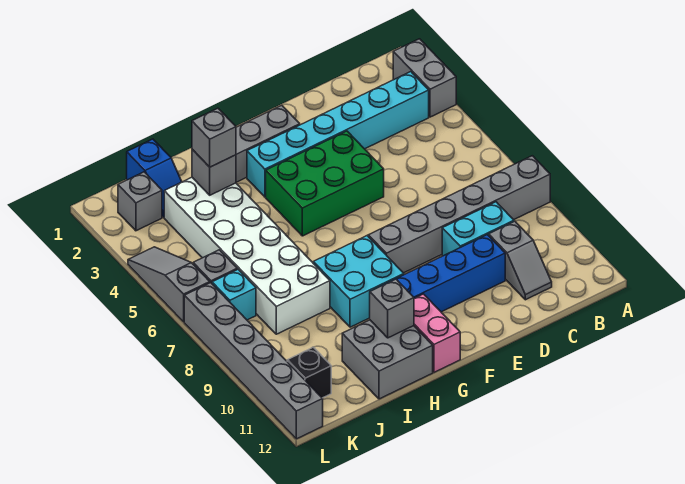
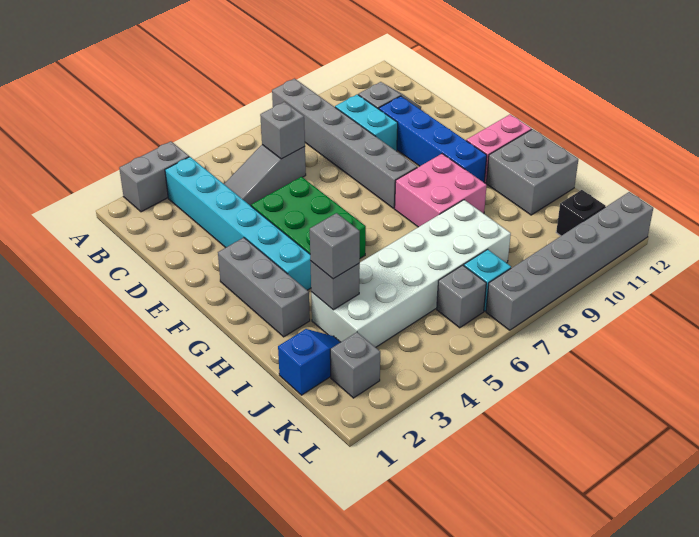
cyan brick G8:H9 level 1 -> pink brick G8:H9 level 1
grey brick H11 level 2 -> grey brick C6 level 2
grey slope L4:L6 level 1 top 6 -> grey slope C4:C6 level 1 top 6

